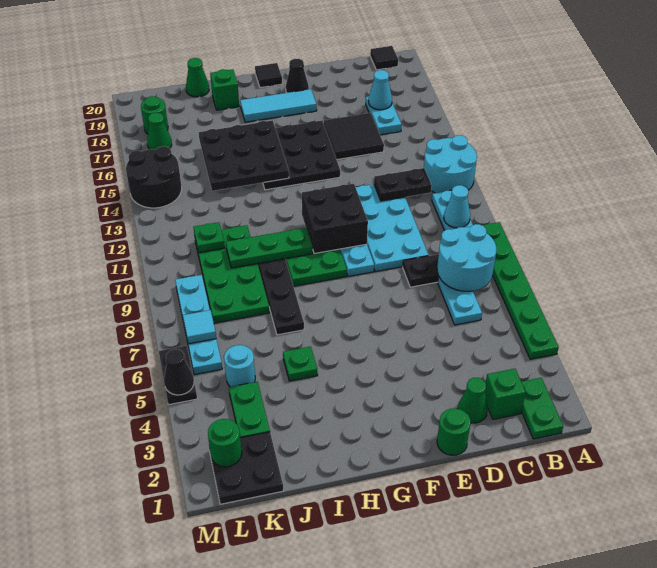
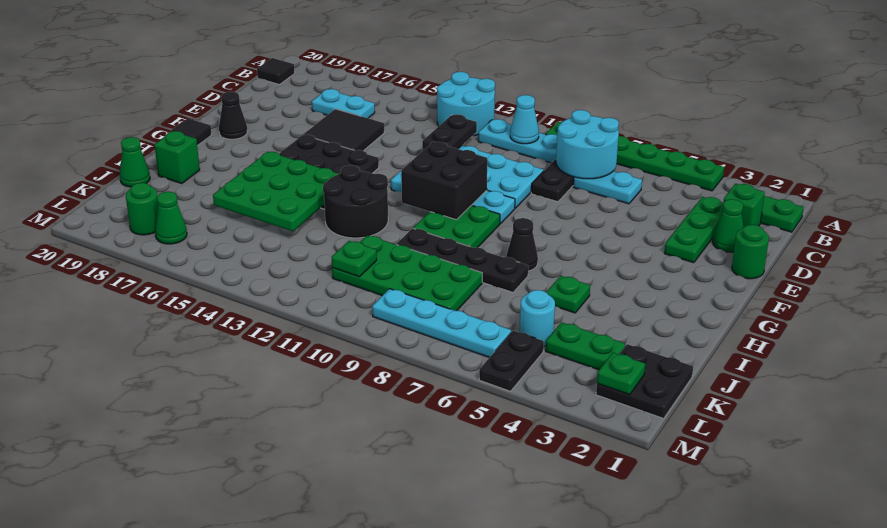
cyan cone C17 level 2 -> none
cyan tile F18:H18 level 1 -> none
green plate H10:J10 level 2 -> green plate C3:E3 level 1
black plate H14:J16 level 2 -> green plate H14:J16 level 2
green round brick L2 level 2 -> green plate L2 level 2
cyan tile L7 level 2 -> none
black round brick L14:M15 level 1 -> black round brick H12:I13 level 1
black plate M5:M6 level 1 -> black plate L5:M5 level 1
black cone M5 level 2 -> black cone H7 level 1

